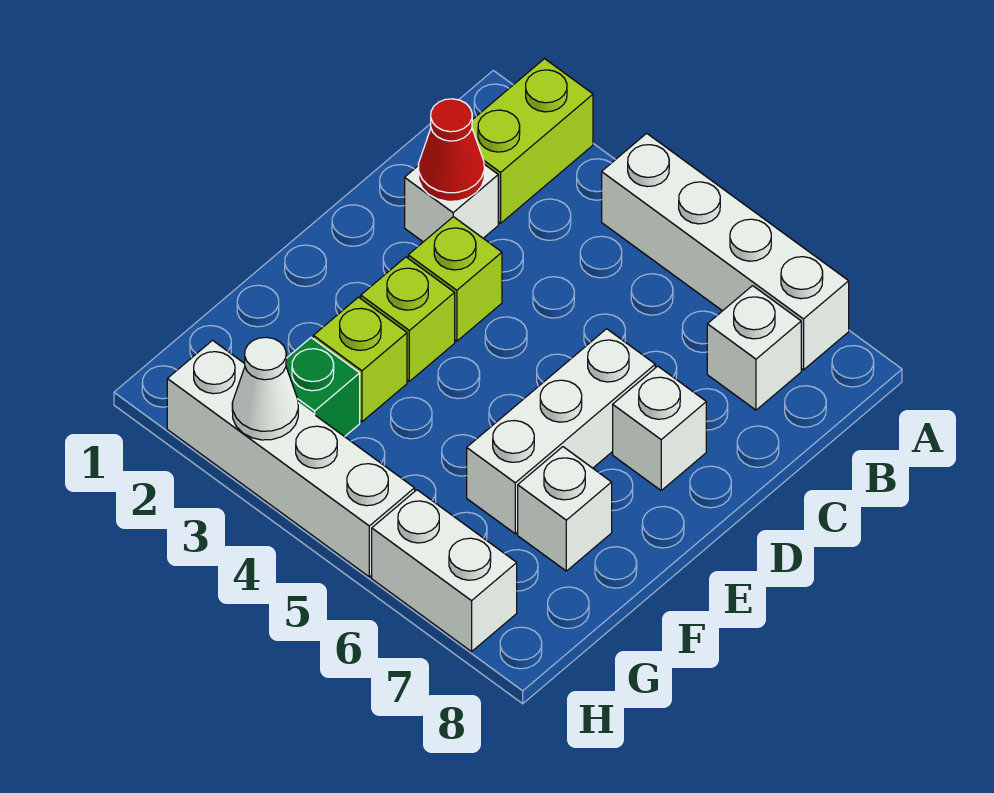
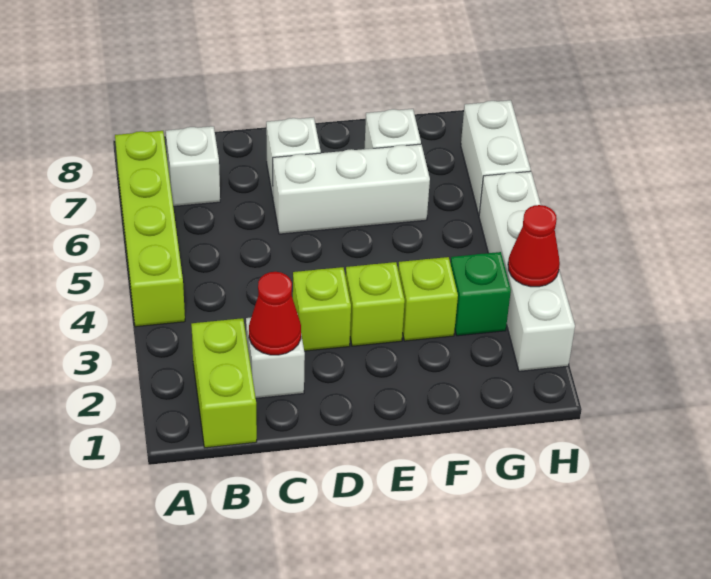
lime brick A2:B2 level 1 -> lime brick B1:B2 level 1
white brick A4:A7 level 1 -> lime brick A4:A7 level 1
white cone H3 level 2 -> red cone H3 level 2

